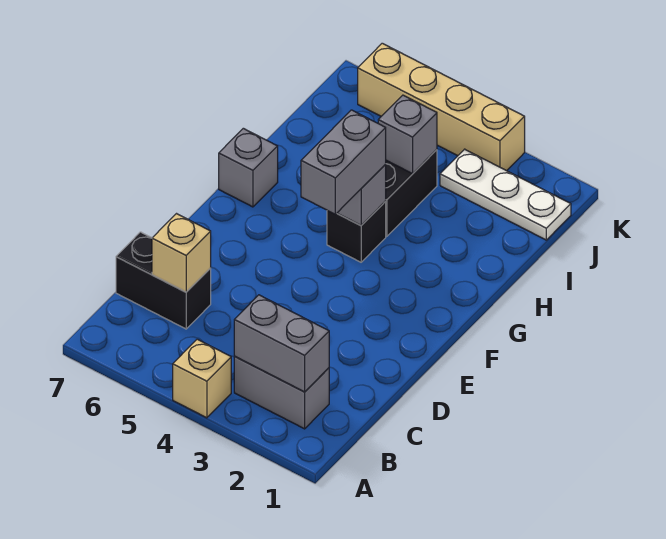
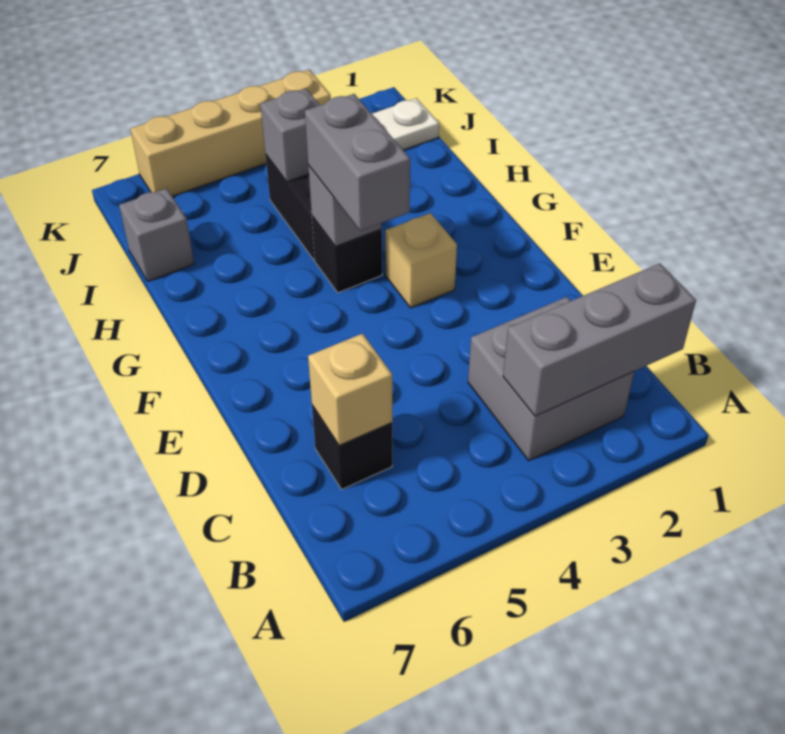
tan brick A4 level 1 -> tan brick F3 level 1
grey brick B2:B3 level 1 -> grey brick B2:C3 level 1
grey brick B2:B3 level 2 -> grey brick B1:B3 level 2
black brick C6:C7 level 1 -> black brick C6 level 1
grey brick G7 level 1 -> grey brick I7 level 1

